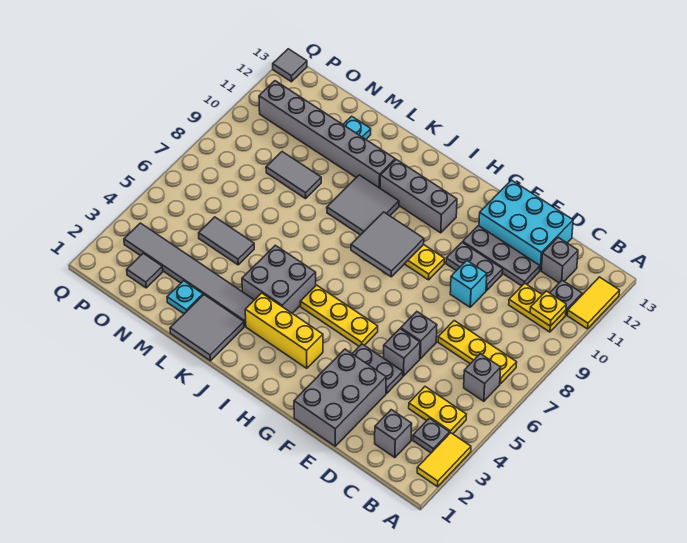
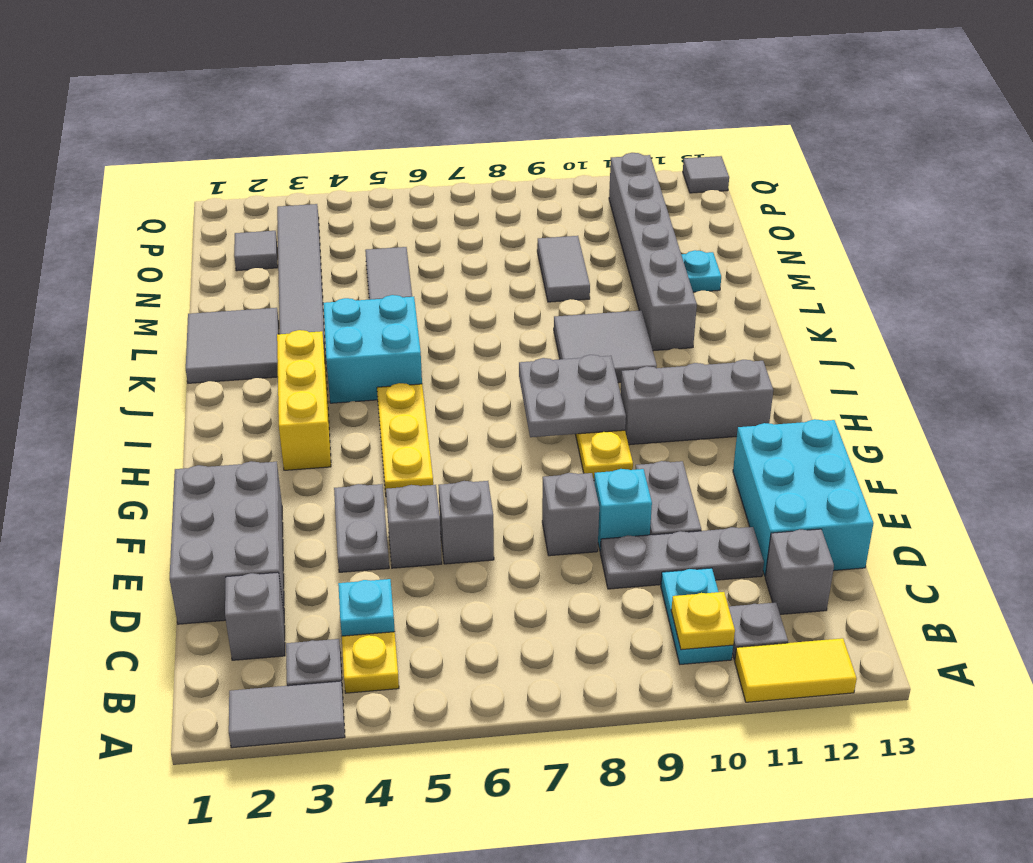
yellow tile A2:A3 level 1 -> grey tile A2:A3 level 1
grey brick B6 level 1 -> grey brick E8 level 1
yellow plate B7:D7 level 1 -> none
yellow plate B10:C10 level 1 -> cyan plate B10:C10 level 1
grey plate D11:F11 level 1 -> grey plate D9:D11 level 1
grey brick E1:F3 level 1 -> grey brick D1:F2 level 1
grey tile H8:I9 level 2 -> grey plate H8:I9 level 2
grey brick H11:J11 level 1 -> grey brick H10:H12 level 1
grey brick J4:K5 level 1 -> cyan brick J4:K5 level 1
cyan plate M2 level 1 -> cyan plate C4 level 2

